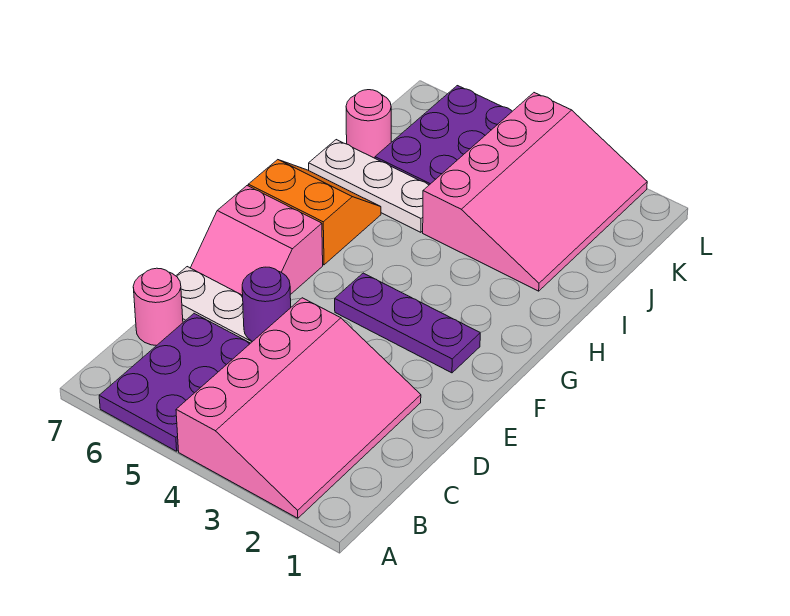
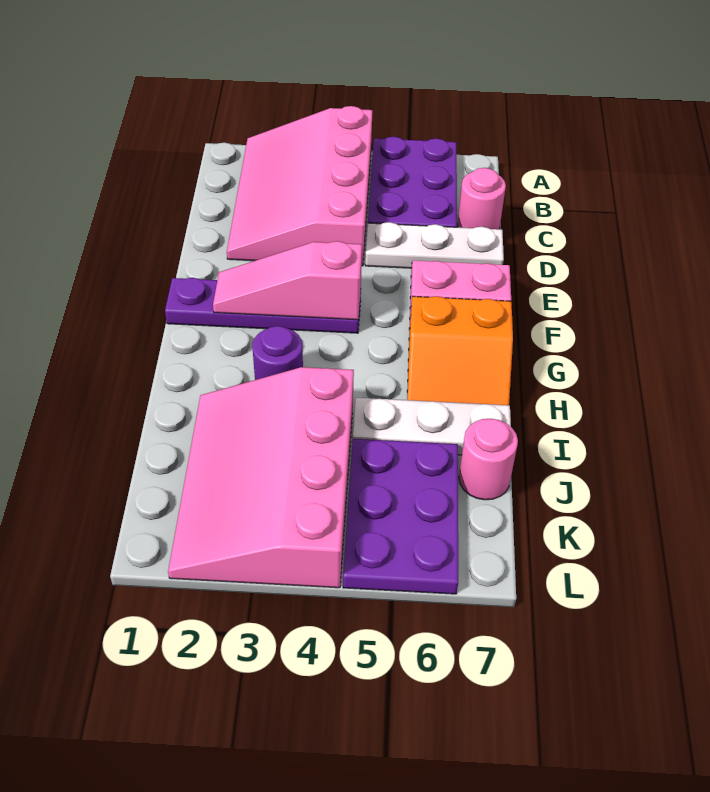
purple round brick D5 level 2 -> purple round brick H3 level 1
purple plate F2:F4 level 1 -> purple plate F1:F4 level 1
none -> pink slope F2:F4 level 2 top 4

